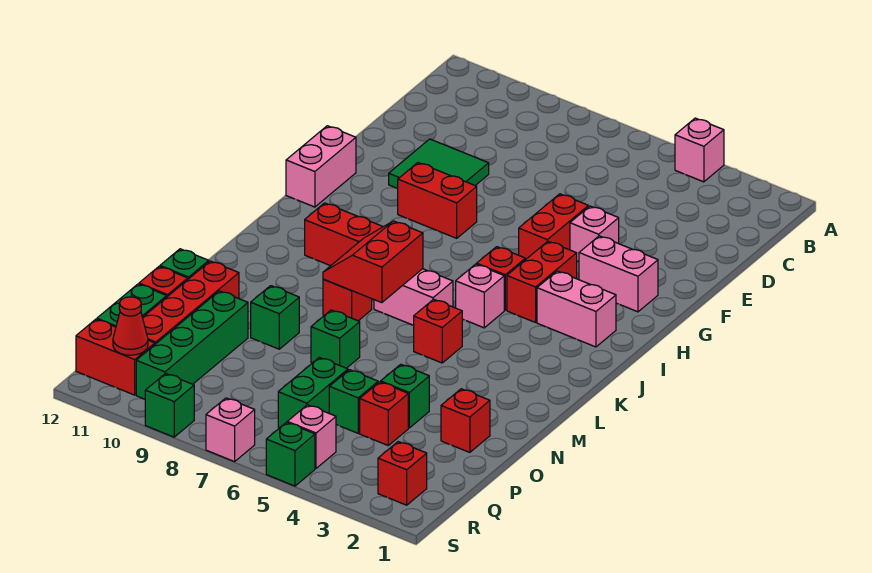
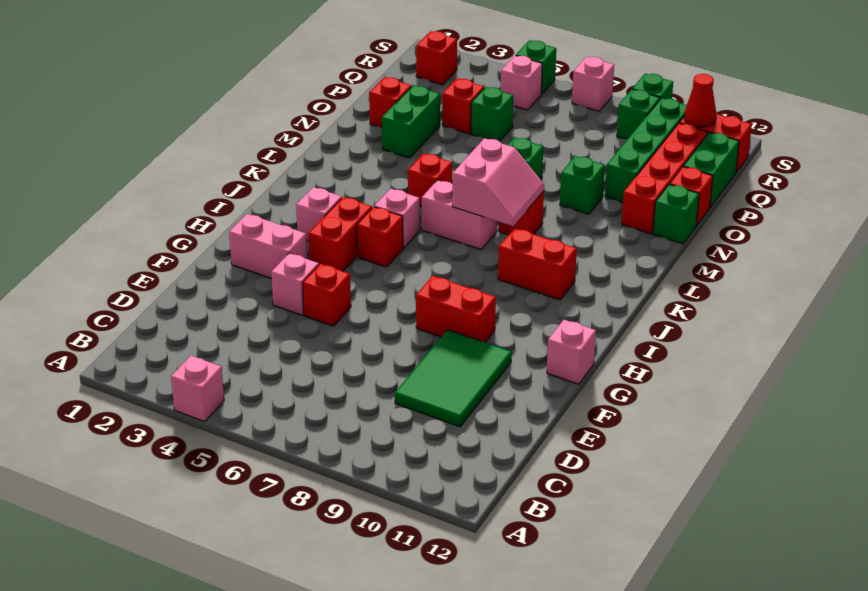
green tile E9:F10 level 1 -> green tile D9:F10 level 1
red brick F5:G5 level 1 -> red brick F5 level 1
pink brick G12:H12 level 1 -> pink brick G12 level 1
pink brick I2:I3 level 1 -> pink brick I3 level 1
red slope K7:L8 level 2 top 7 -> pink slope K7:L8 level 2 top 7
green brick O4 level 1 -> green brick R9 level 1
green brick P6:Q6 level 1 -> green brick N3:O3 level 1

